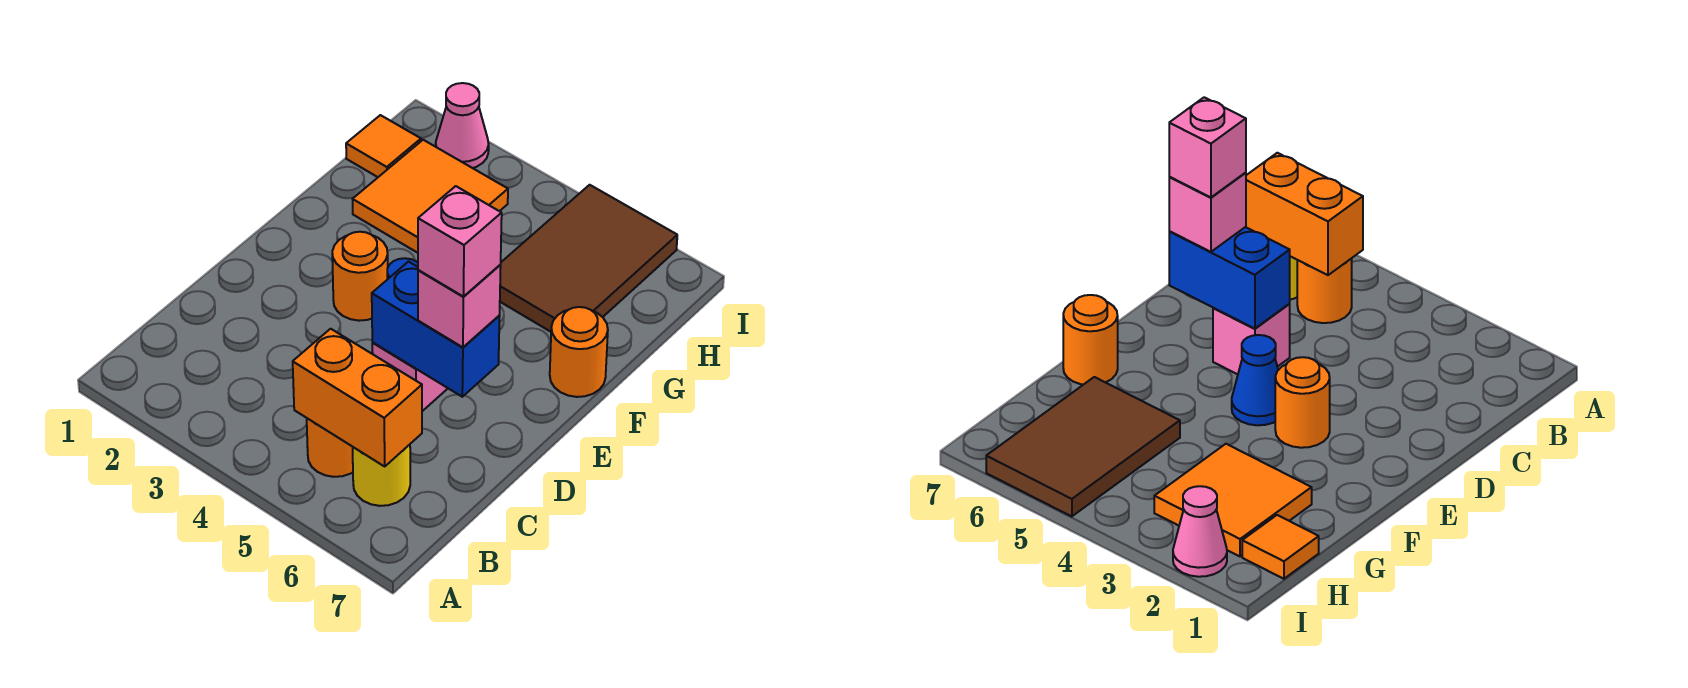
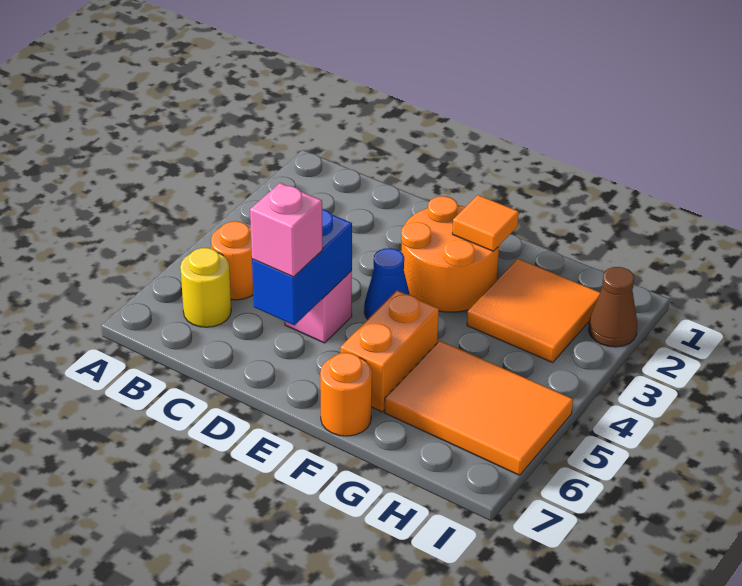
orange brick B5:B6 level 2 -> orange brick F5:F6 level 1
pink brick D6 level 4 -> none
orange round brick E3 level 1 -> orange round brick E2:F3 level 1
brown tile G5:I6 level 1 -> orange tile G5:I6 level 1
orange tile H1 level 1 -> orange tile F2 level 2
pink cone I2 level 1 -> brown cone I2 level 1

